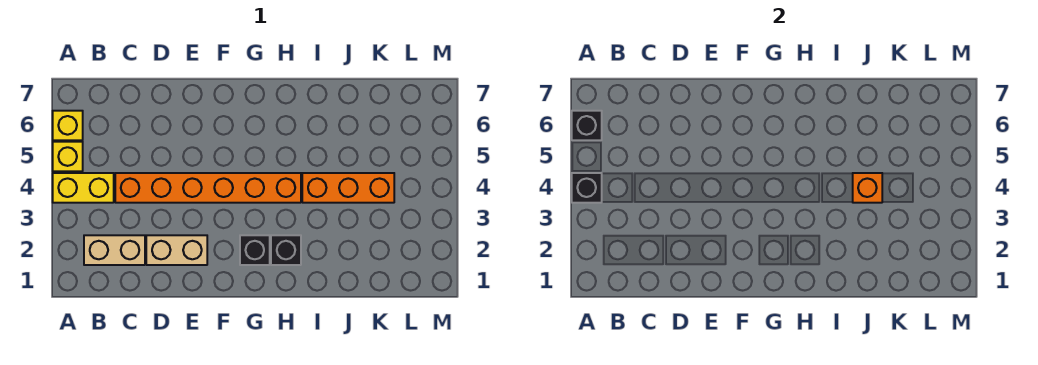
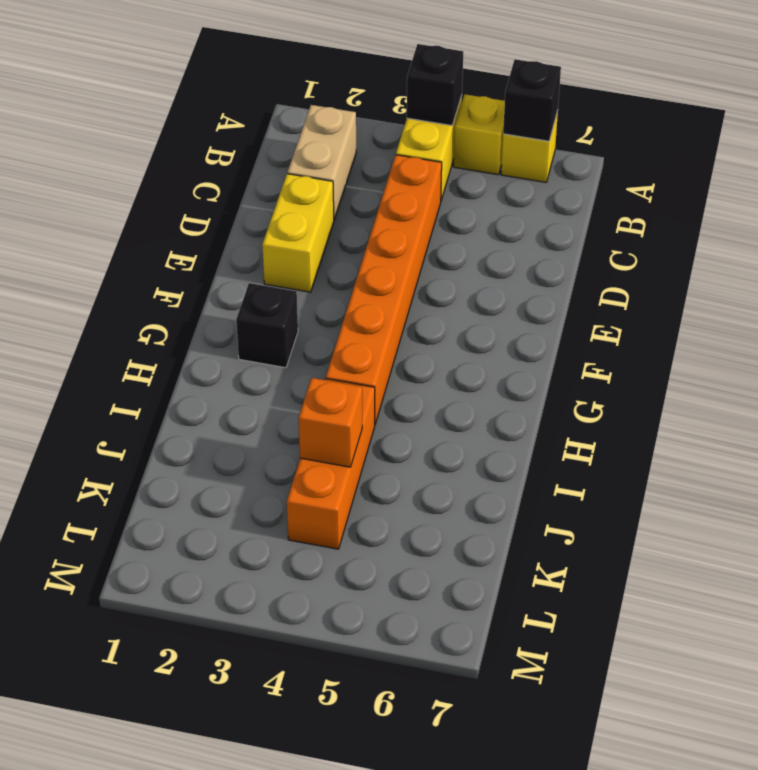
tan brick D2:E2 level 1 -> yellow brick D2:E2 level 1
black brick H2 level 1 -> none

